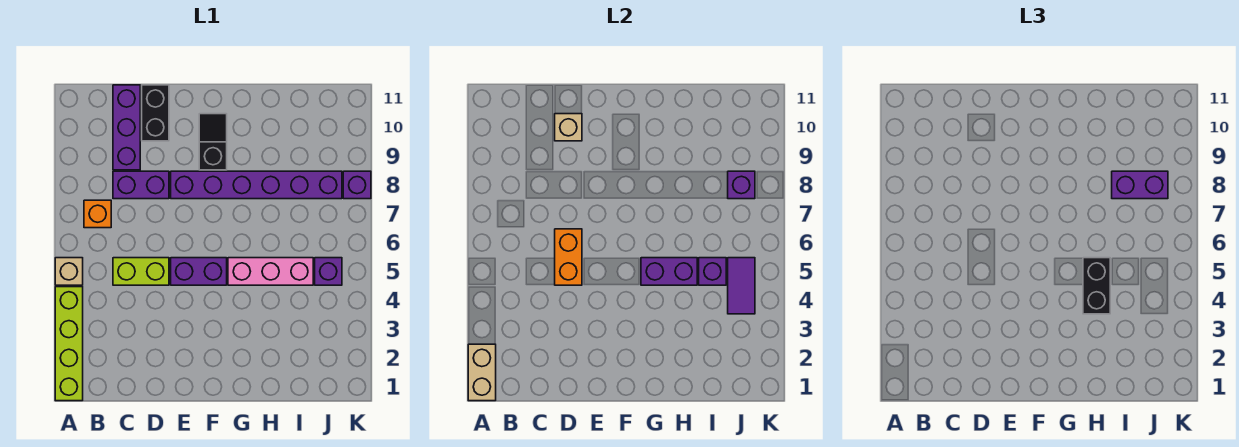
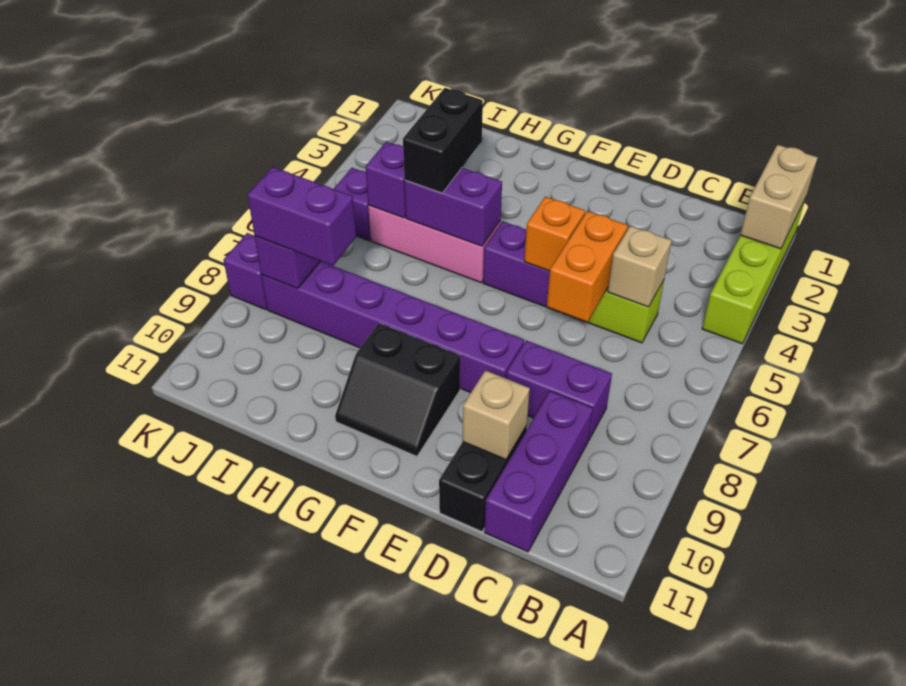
tan brick A5 level 1 -> tan brick C5 level 2
orange brick B7 level 1 -> orange brick E5 level 2
black slope F9:F10 level 1 top 9 -> black slope F9:G10 level 1 top 9
purple tile J4:J5 level 2 -> none

